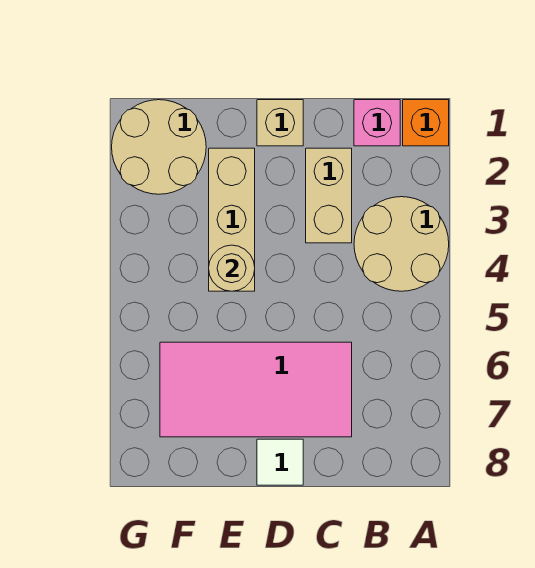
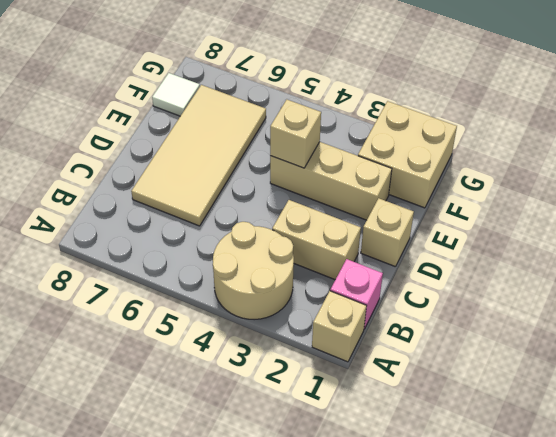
orange brick A1 level 1 -> tan brick A1 level 1
pink tile C6:F7 level 1 -> tan tile C6:F7 level 1
white tile D8 level 1 -> white tile F8 level 1
tan round brick E4 level 2 -> tan brick E4 level 2
tan round brick F1:G2 level 1 -> tan brick F1:G2 level 1

